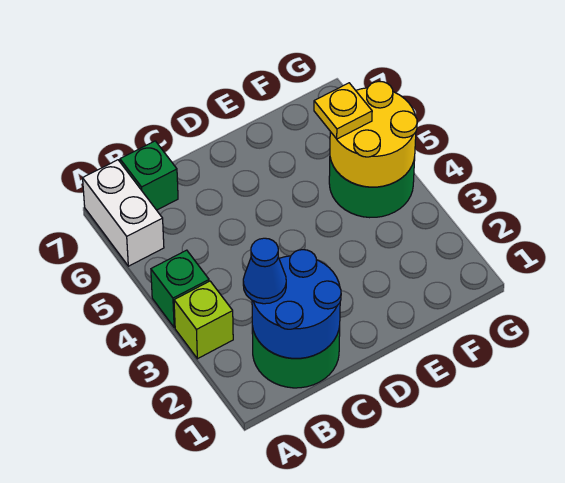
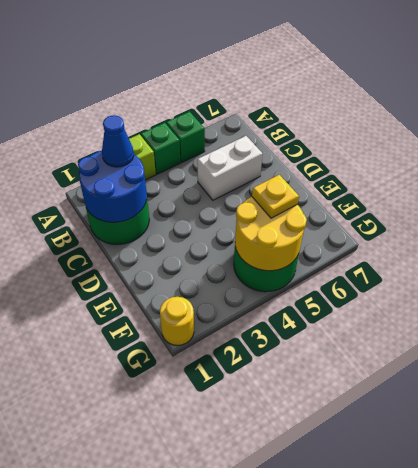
white brick A6:A7 level 1 -> white brick C5:C6 level 1
green brick B7 level 1 -> green brick A5 level 1
none -> yellow round brick G1 level 1

